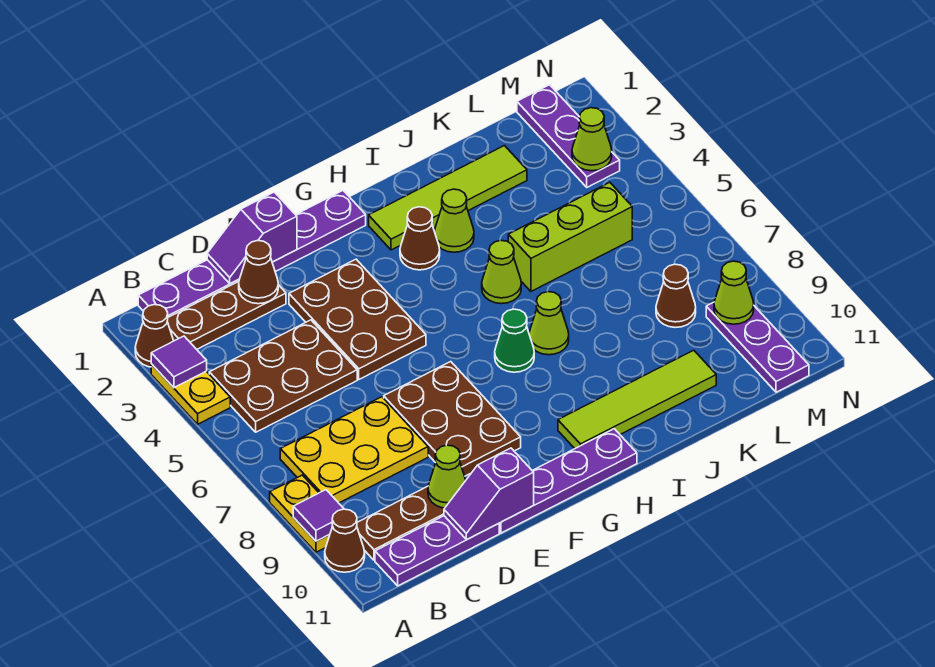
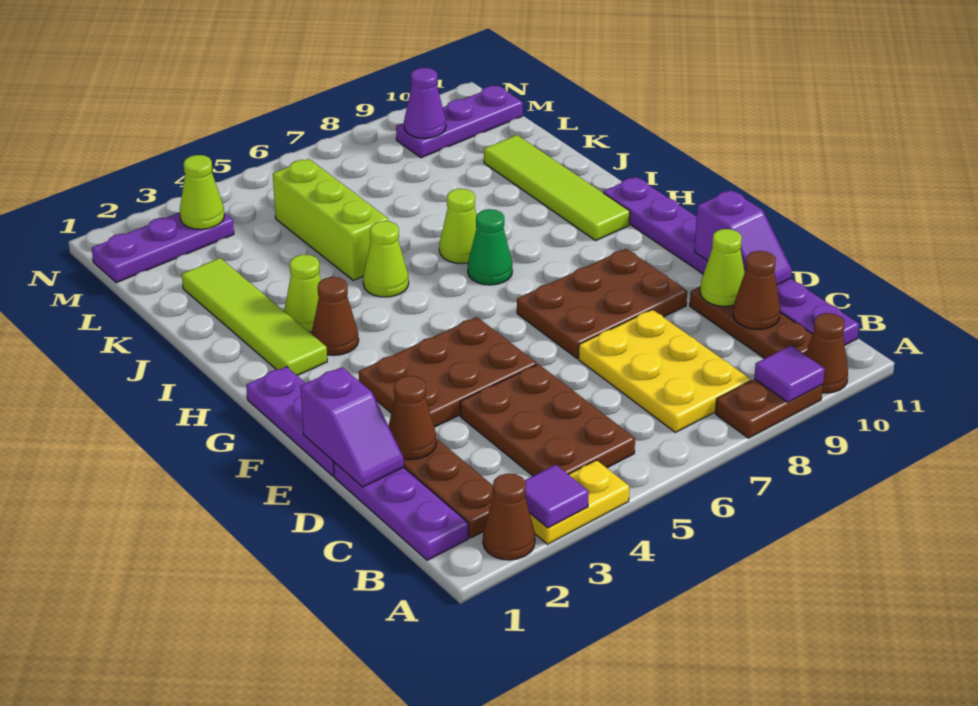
yellow plate A8:A9 level 1 -> brown plate A8:A9 level 1
brown cone L8 level 1 -> brown cone C10 level 2
lime cone M9 level 2 -> purple cone M9 level 2

